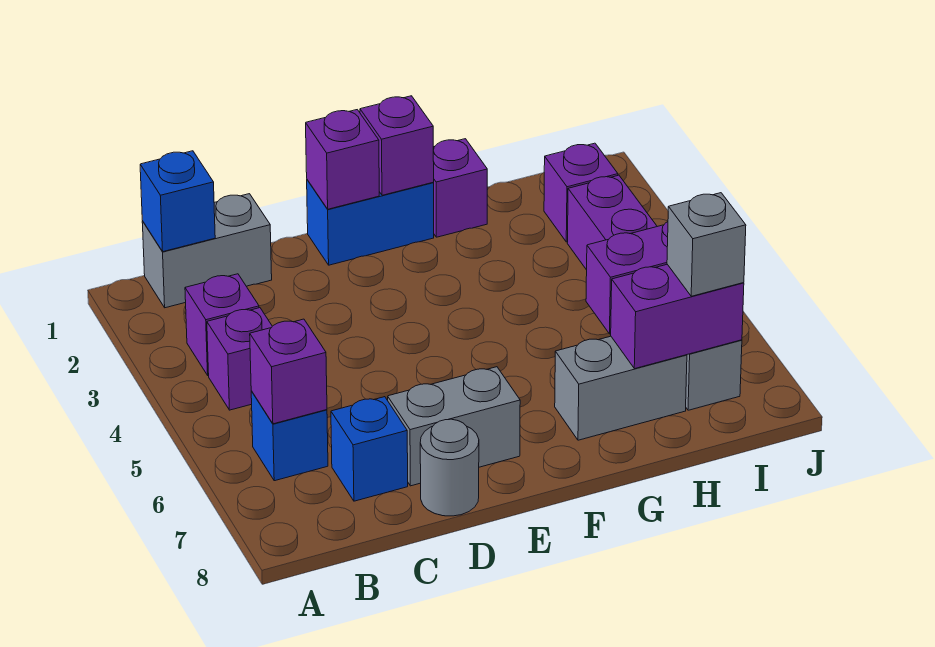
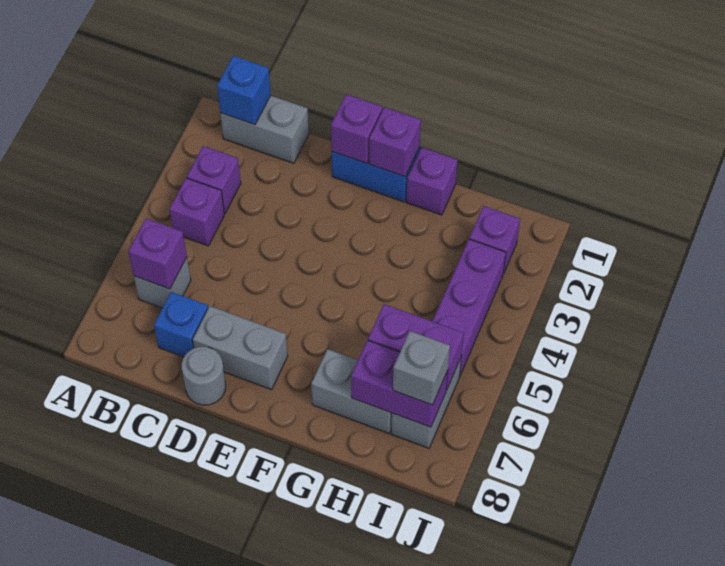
blue brick B6 level 1 -> grey brick B6 level 1

